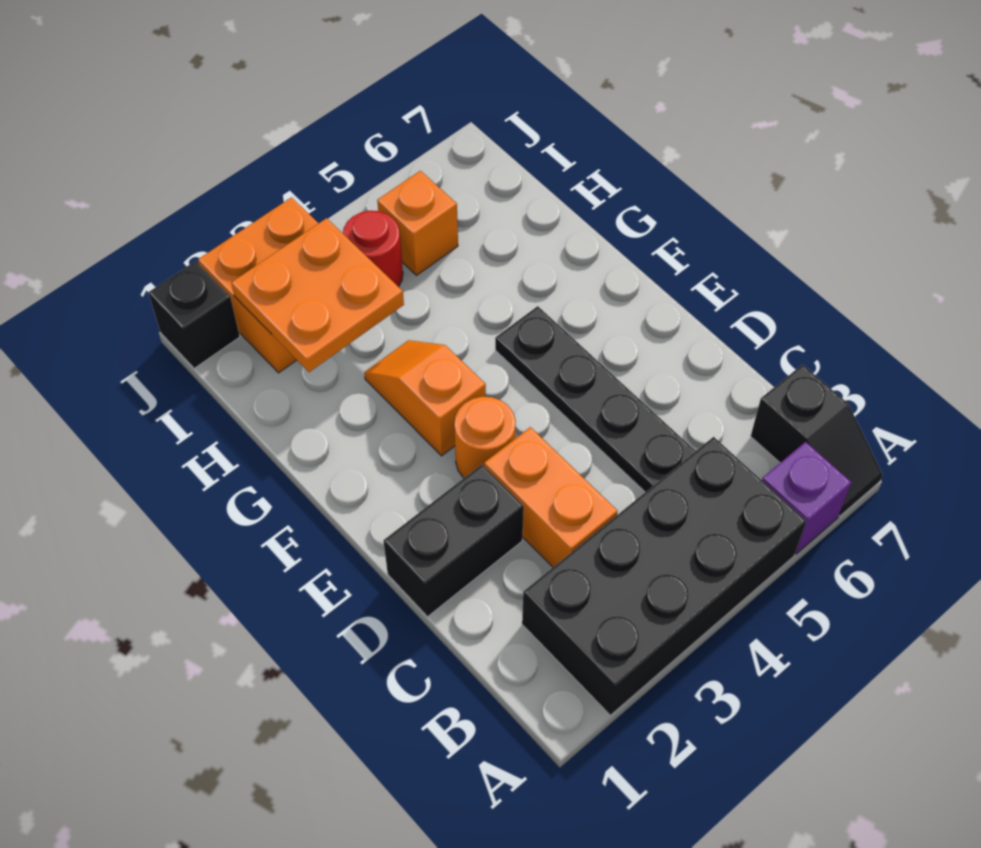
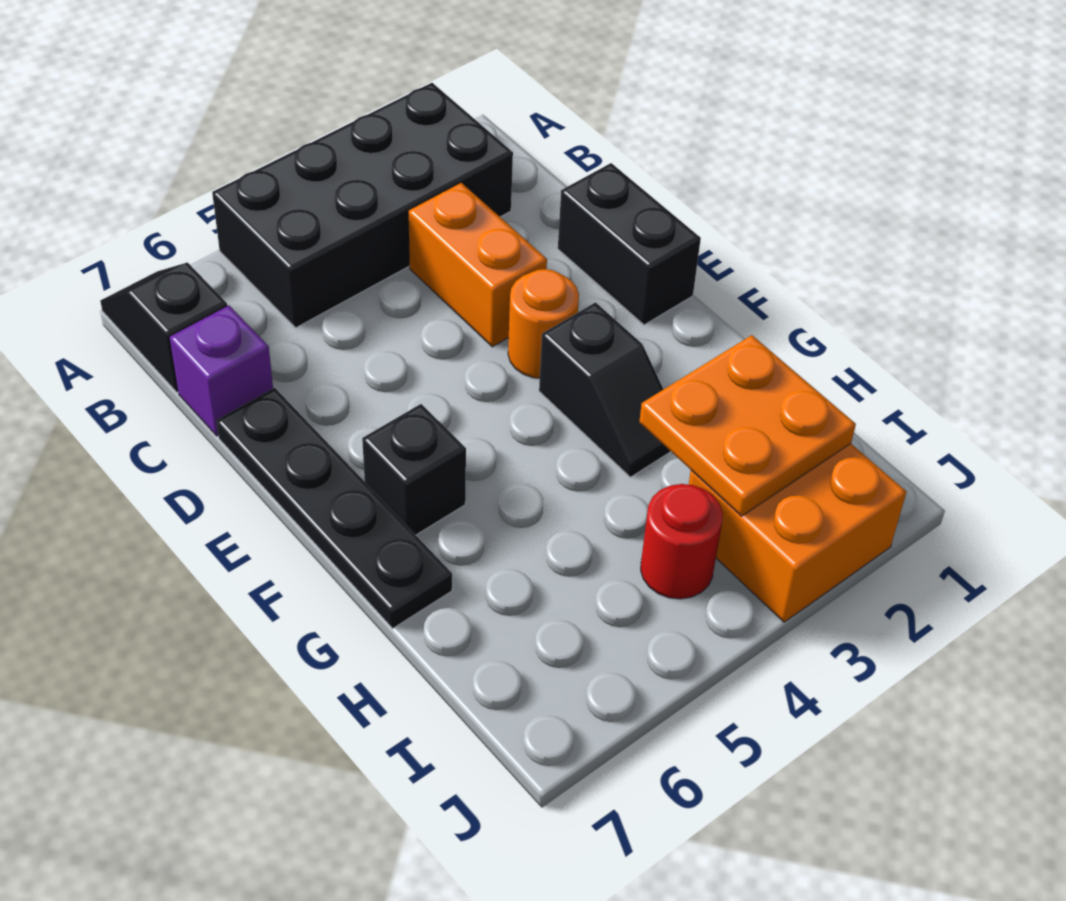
purple brick A6 level 1 -> purple brick C7 level 1
black plate C5:F5 level 1 -> black plate D7:G7 level 1
black brick D1:D2 level 1 -> black brick D1:E1 level 1
orange slope F3:G3 level 1 top F -> black slope F3:G3 level 1 top F
orange brick I5 level 1 -> none
black brick J1 level 1 -> black brick F6 level 1

